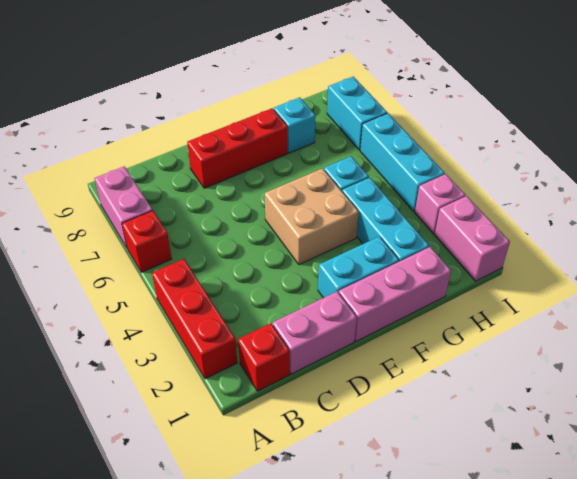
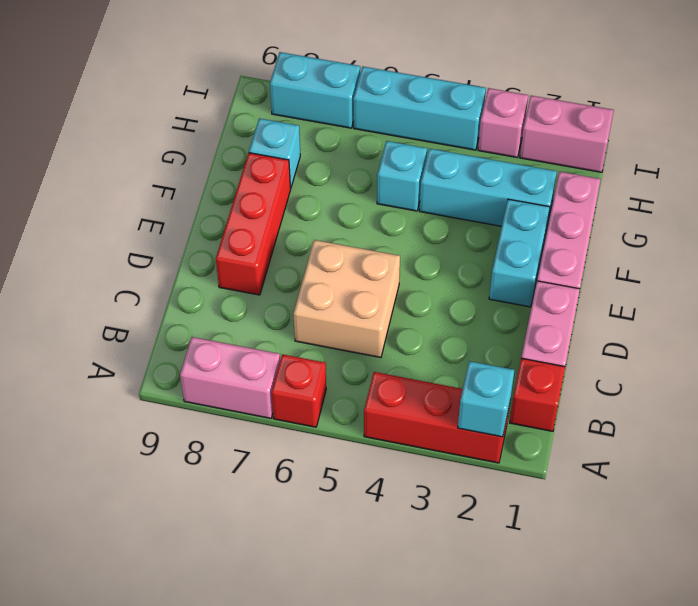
none -> cyan brick A2 level 2
tan brick E4:F5 level 1 -> tan brick C5:D6 level 1

